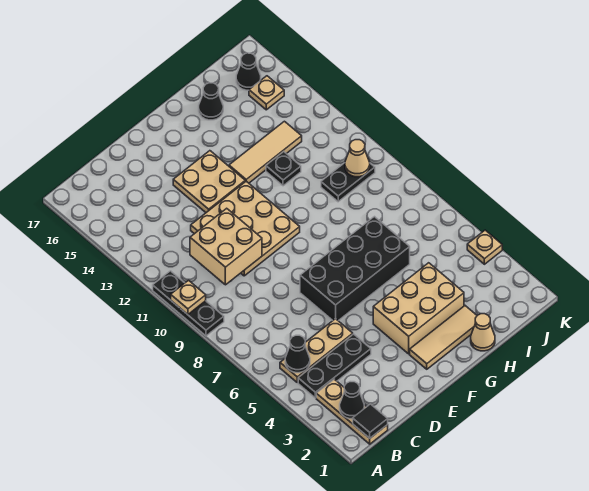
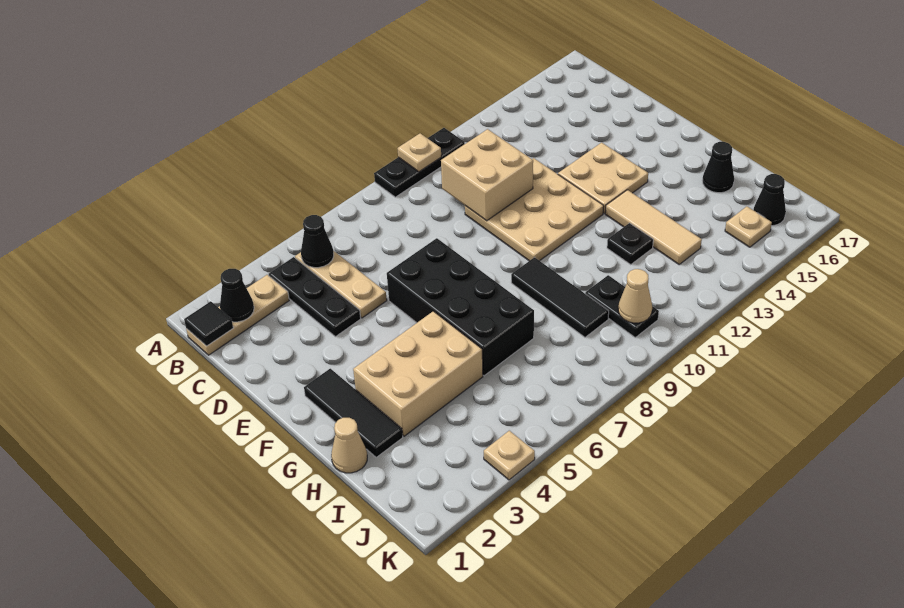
tan tile F2:H2 level 1 -> black tile F2:H2 level 1
tan brick F3:H4 level 1 -> tan brick G3:H5 level 1
none -> black tile G9:I9 level 1

